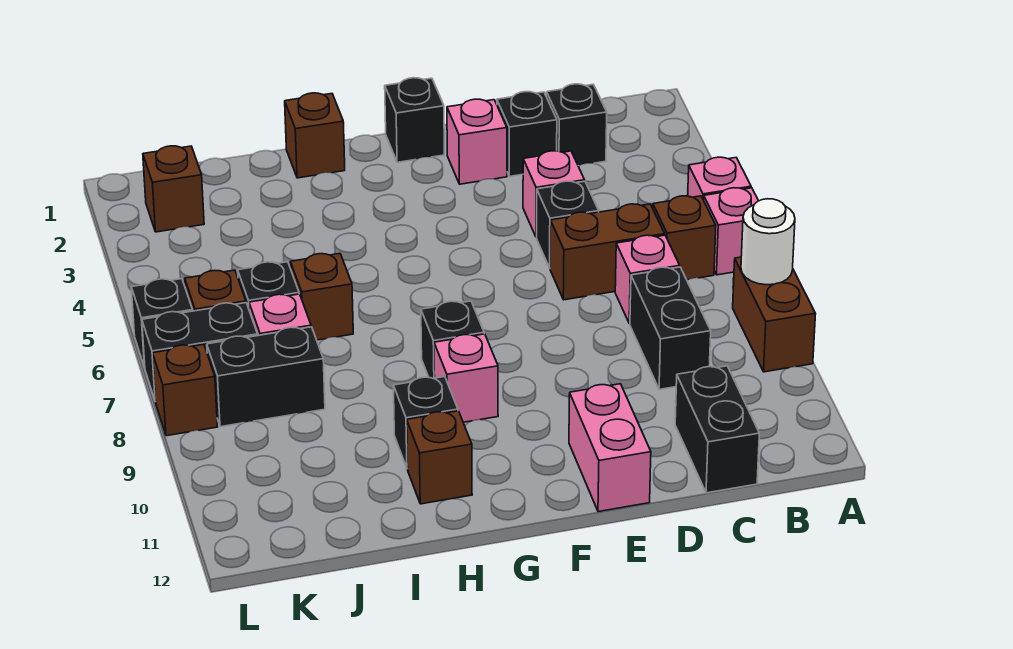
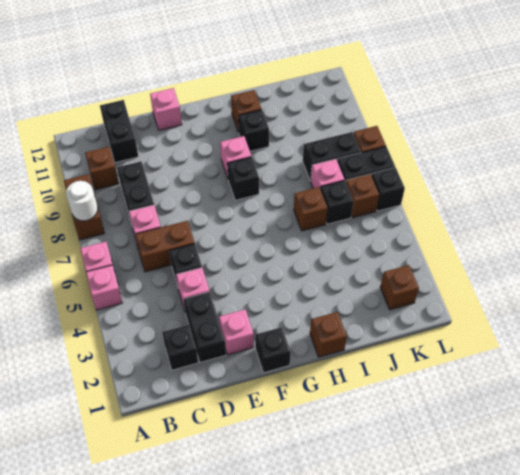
brown brick B6 level 1 -> brown brick B10 level 1
black brick D2 level 1 -> black brick D2:D3 level 1
pink brick E11:E12 level 1 -> pink brick E12 level 1

